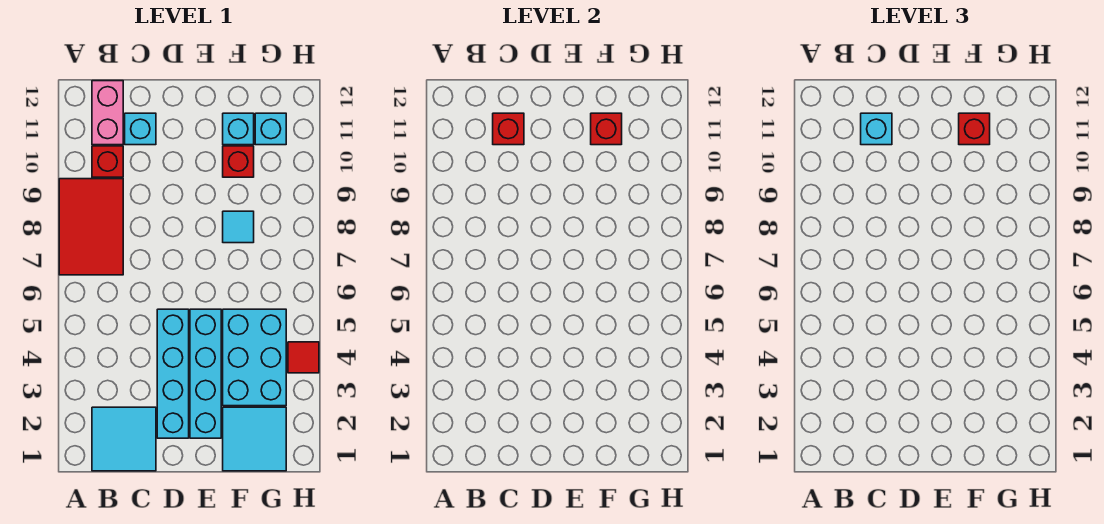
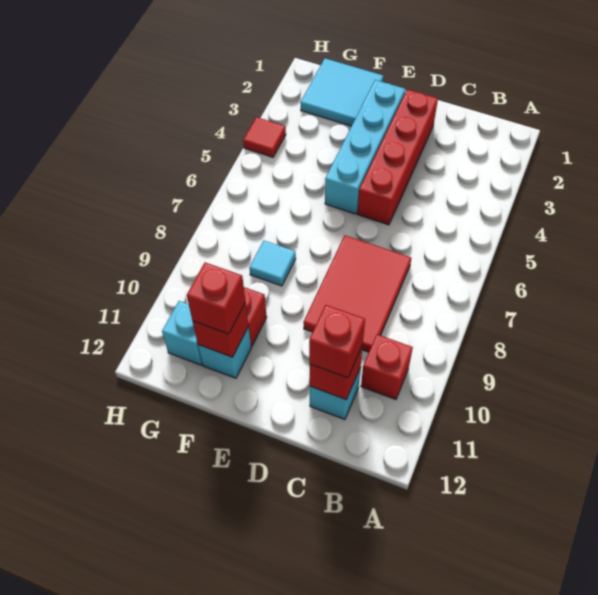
red tile A7:B9 level 1 -> red tile C7:D9 level 1
cyan tile B1:C2 level 1 -> none
pink brick B11:B12 level 1 -> none
cyan brick C11 level 3 -> red brick C11 level 3
cyan brick D2:D5 level 1 -> red brick D2:D5 level 1
cyan brick F3:G5 level 1 -> none

